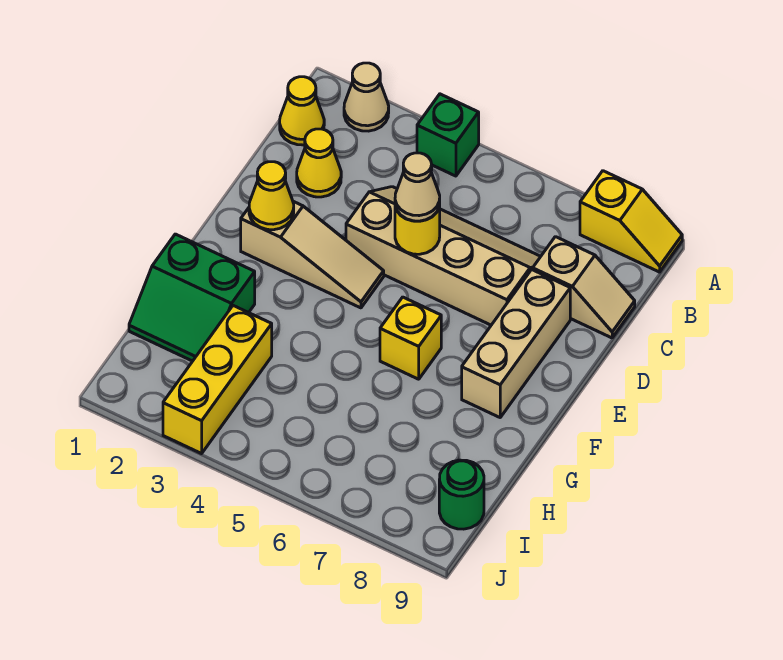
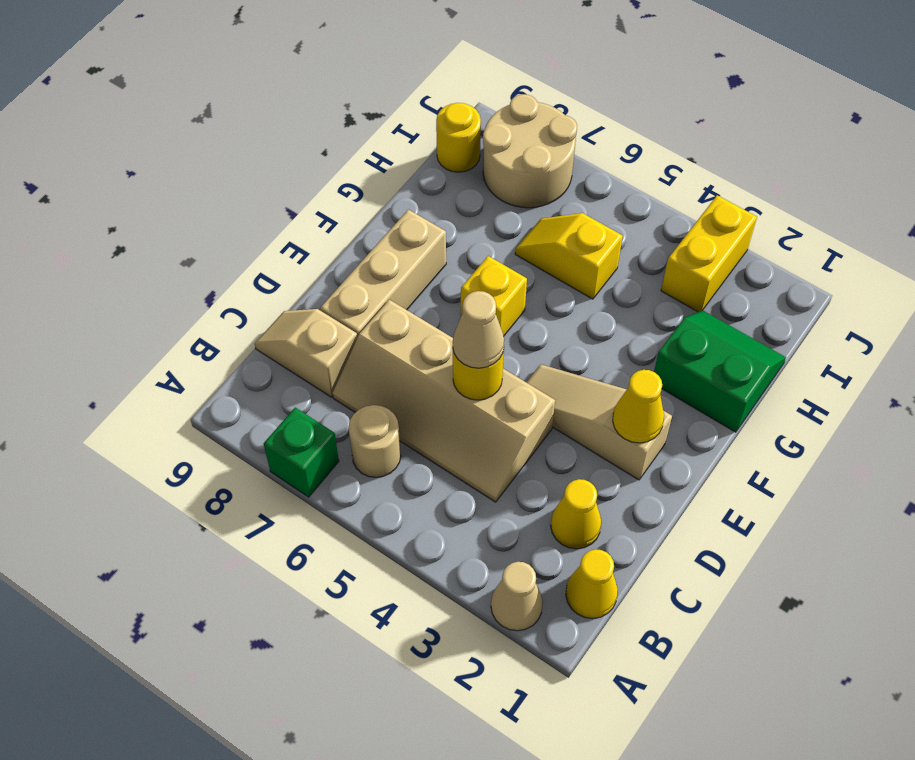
green brick A4 level 1 -> green brick A7 level 1
yellow slope A8:A9 level 1 top 8 -> yellow slope H5:H6 level 1 top 5
none -> tan round brick B6 level 1
yellow brick H3:J3 level 1 -> yellow brick I3:J3 level 1
none -> tan round brick I7:J8 level 1
green round brick I9 level 1 -> yellow round brick I9 level 1

